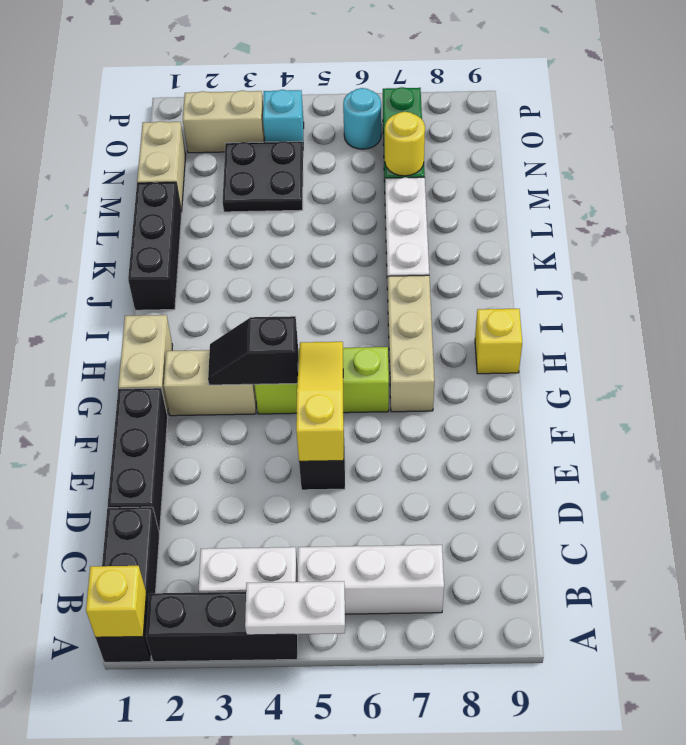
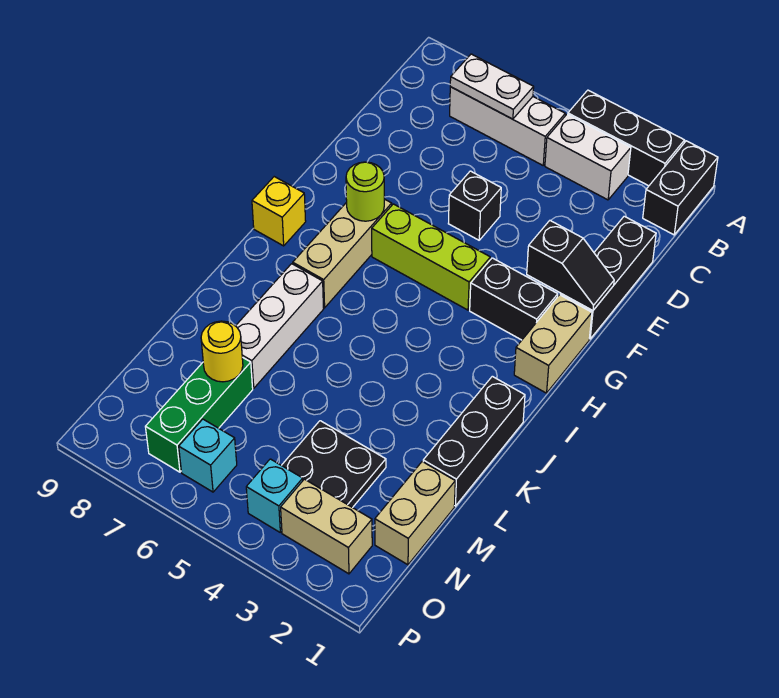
black brick A1:C1 level 1 -> black brick A1:B1 level 1
yellow brick A1 level 2 -> none
white plate A4:A5 level 2 -> white plate B6:B7 level 2
yellow slope E5:G5 level 2 top E -> none
tan brick G2:G3 level 1 -> black brick G2:G3 level 1
black slope G3:G4 level 2 top 4 -> black slope F1:F2 level 2 top 2
none -> lime round brick G7 level 2
cyan round brick O6 level 1 -> cyan brick O6 level 1

